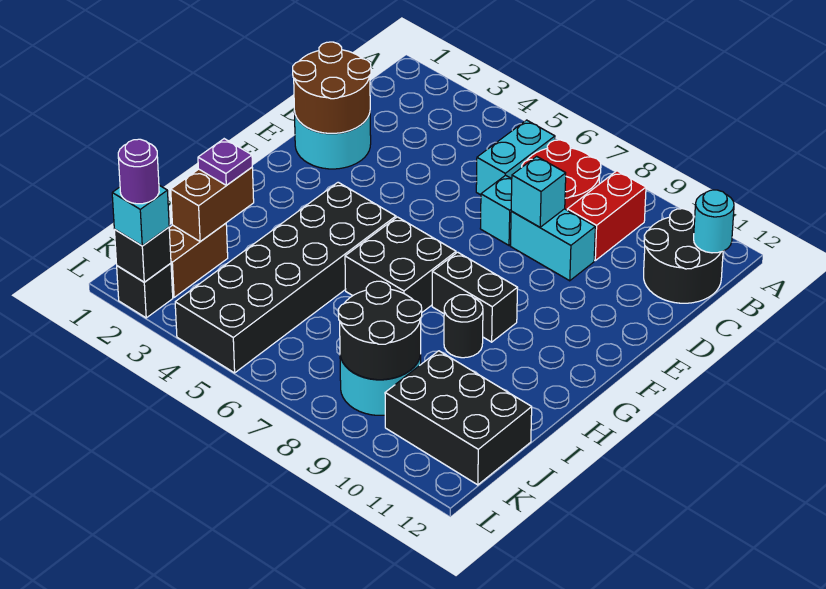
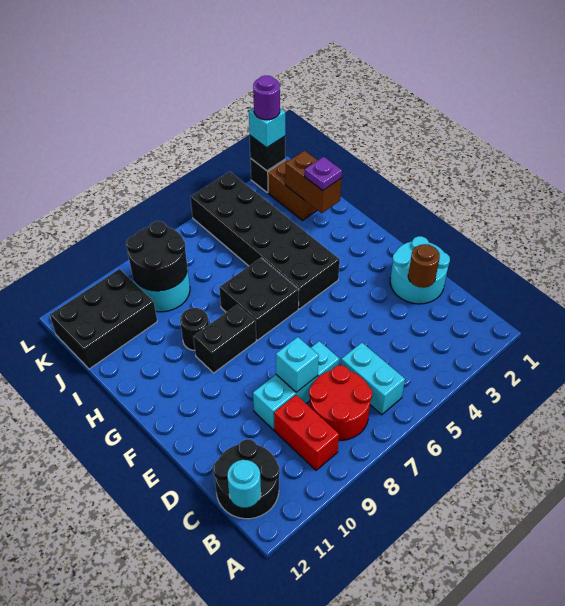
brown round brick D1:E2 level 2 -> brown round brick D2 level 2

